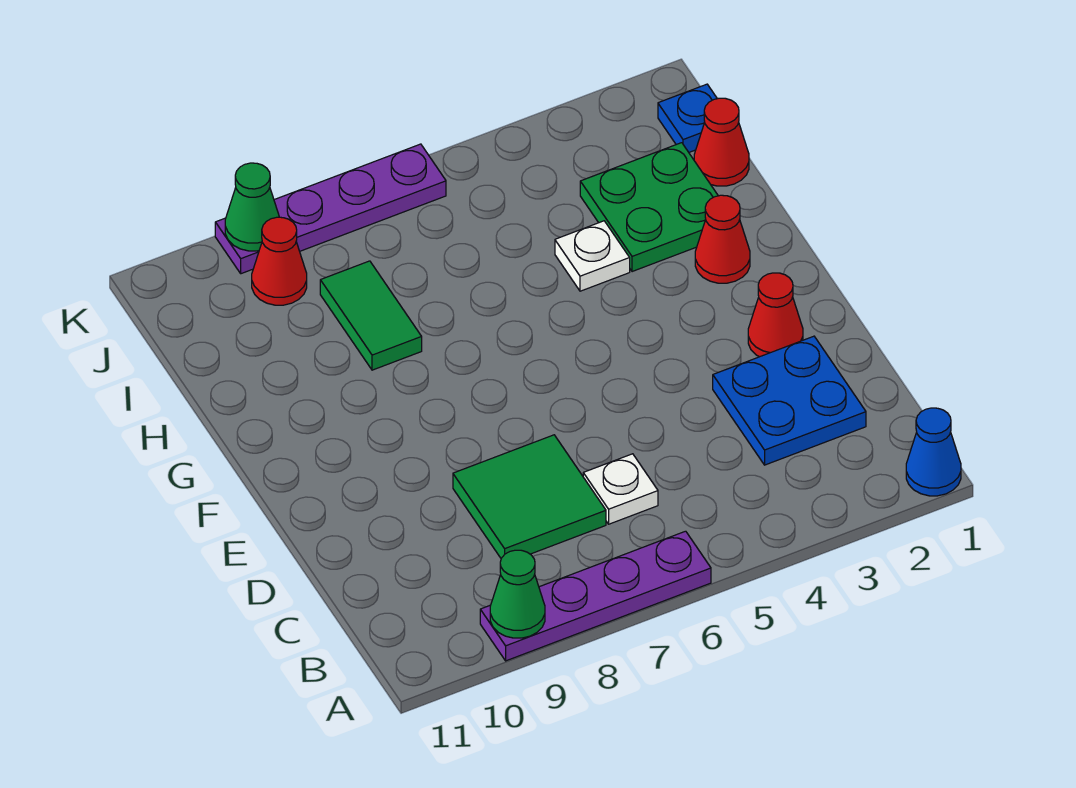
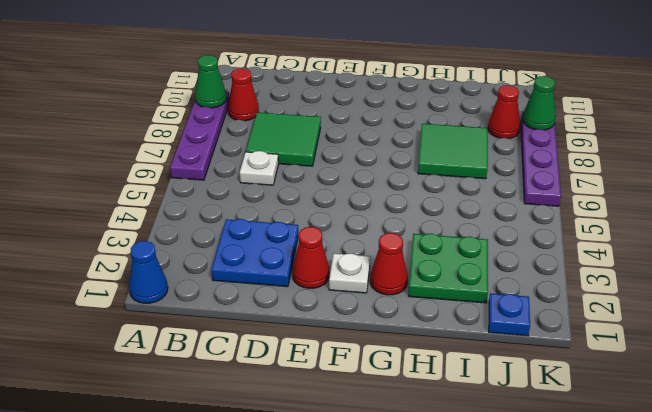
white plate H4 level 1 -> white plate F2 level 1
green tile H8:I8 level 1 -> green tile H7:I8 level 1
red cone I1 level 1 -> red cone B9 level 1

